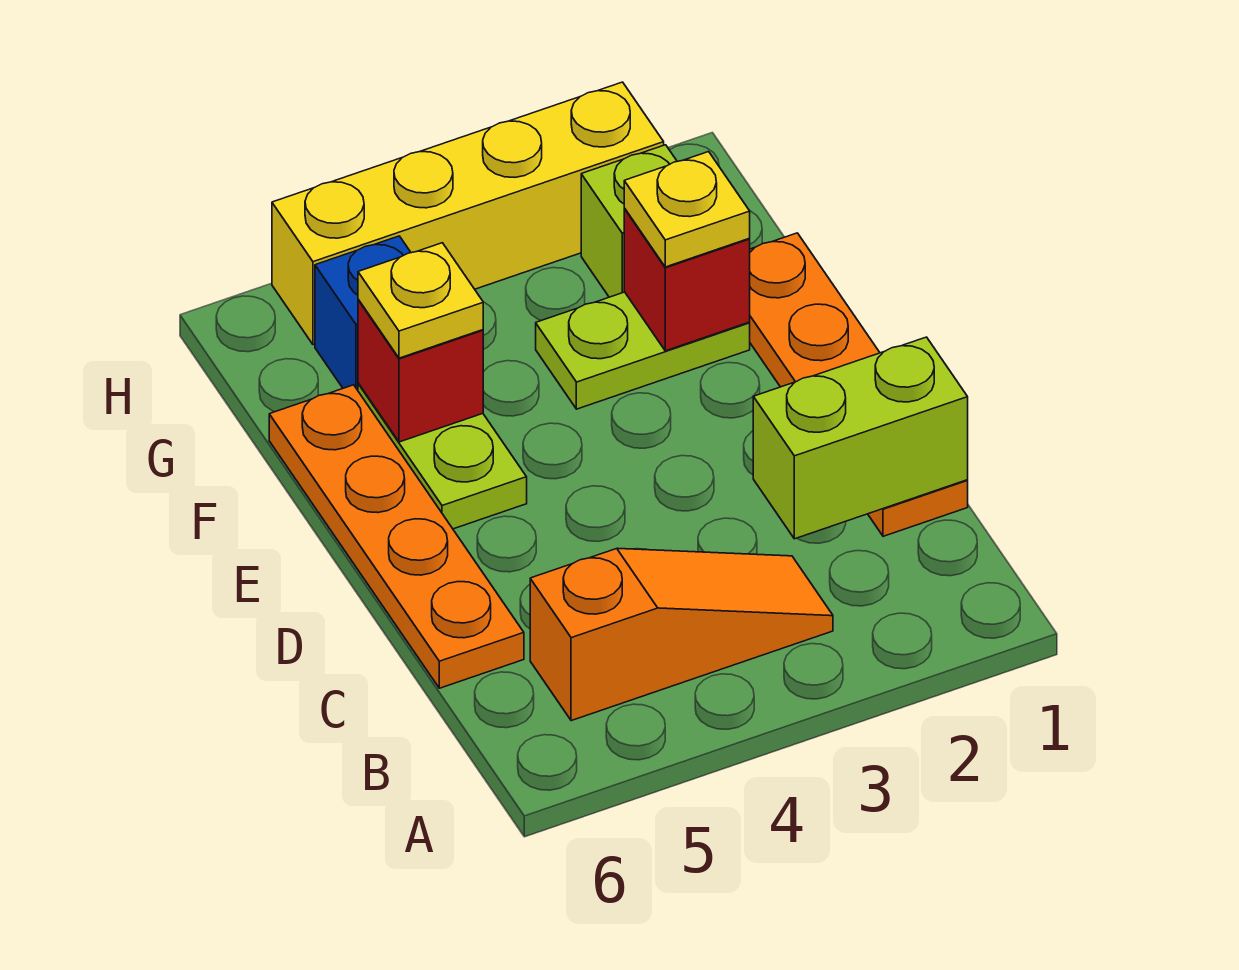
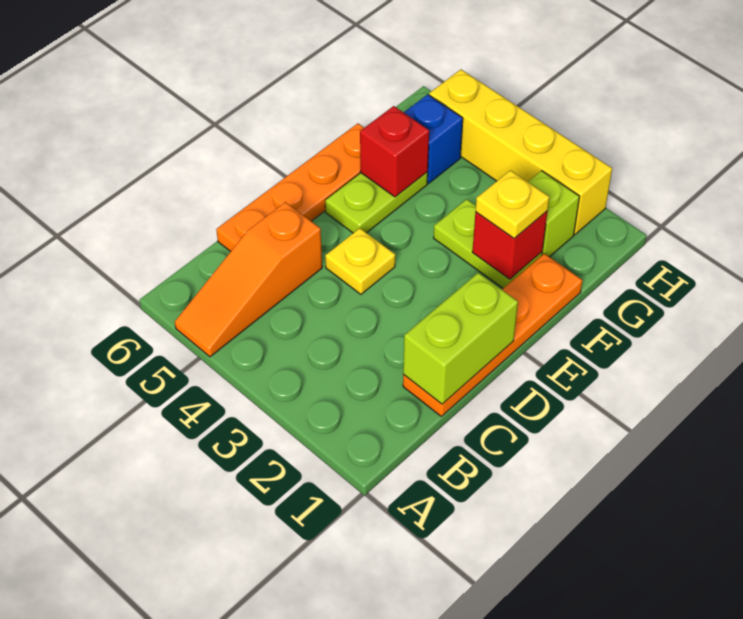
orange slope B3:B5 level 1 top 5 -> orange slope A5:C5 level 1 top C
lime brick C1:C2 level 2 -> lime brick C1:D1 level 2
yellow plate F5 level 3 -> yellow plate D4 level 1

